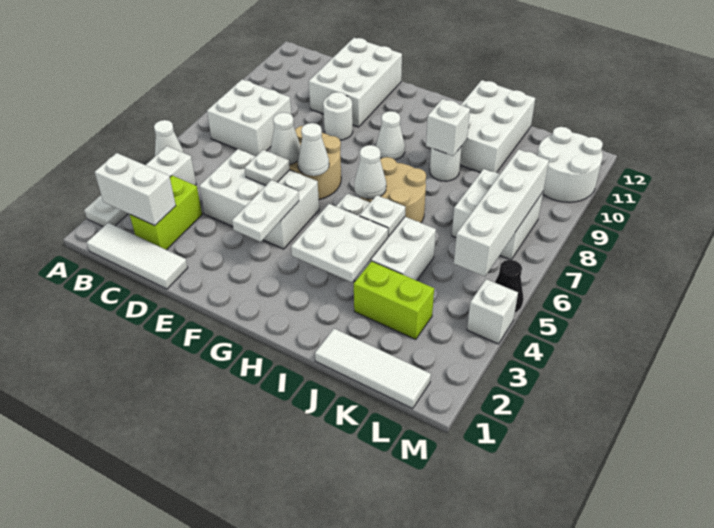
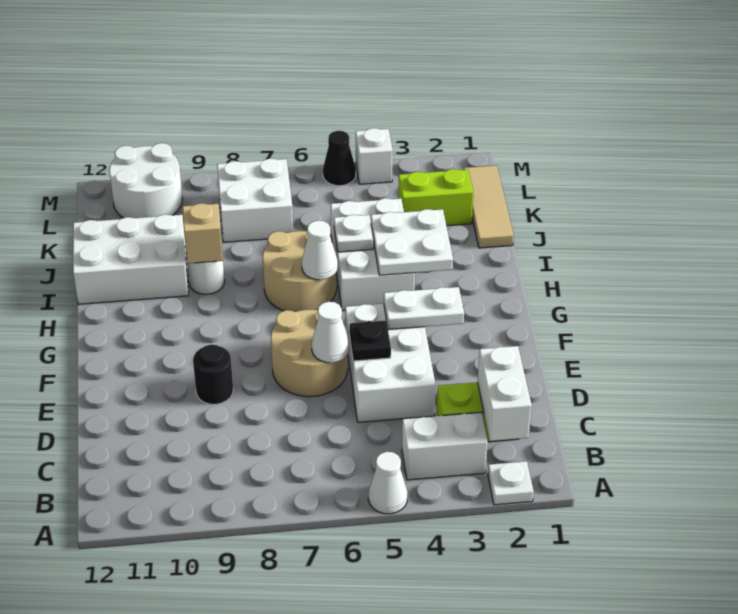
white tile B1:D1 level 1 -> none
white brick B7:C8 level 1 -> none
white brick D10:E12 level 1 -> none
white plate E5 level 2 -> black plate E5 level 2
white round brick E9 level 1 -> black round brick E9 level 1
white cone F6 level 2 -> none
white cone G9 level 1 -> none
white brick I9 level 2 -> tan brick I9 level 2
white tile J1:L1 level 1 -> tan tile J1:L1 level 1
lime brick J3:K3 level 1 -> lime brick K2:K3 level 1
white brick L5:L8 level 2 -> none

